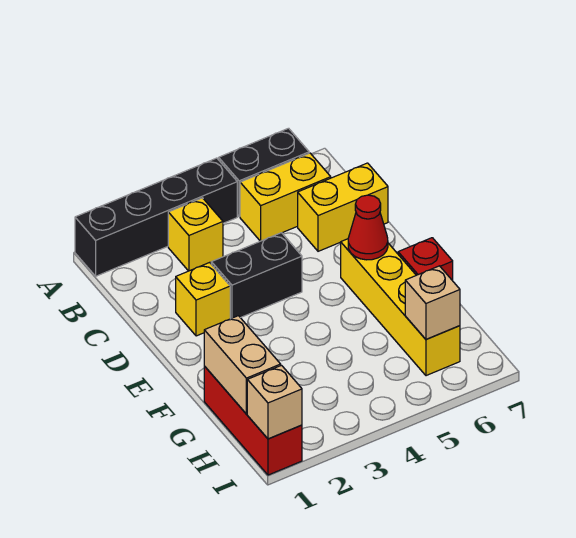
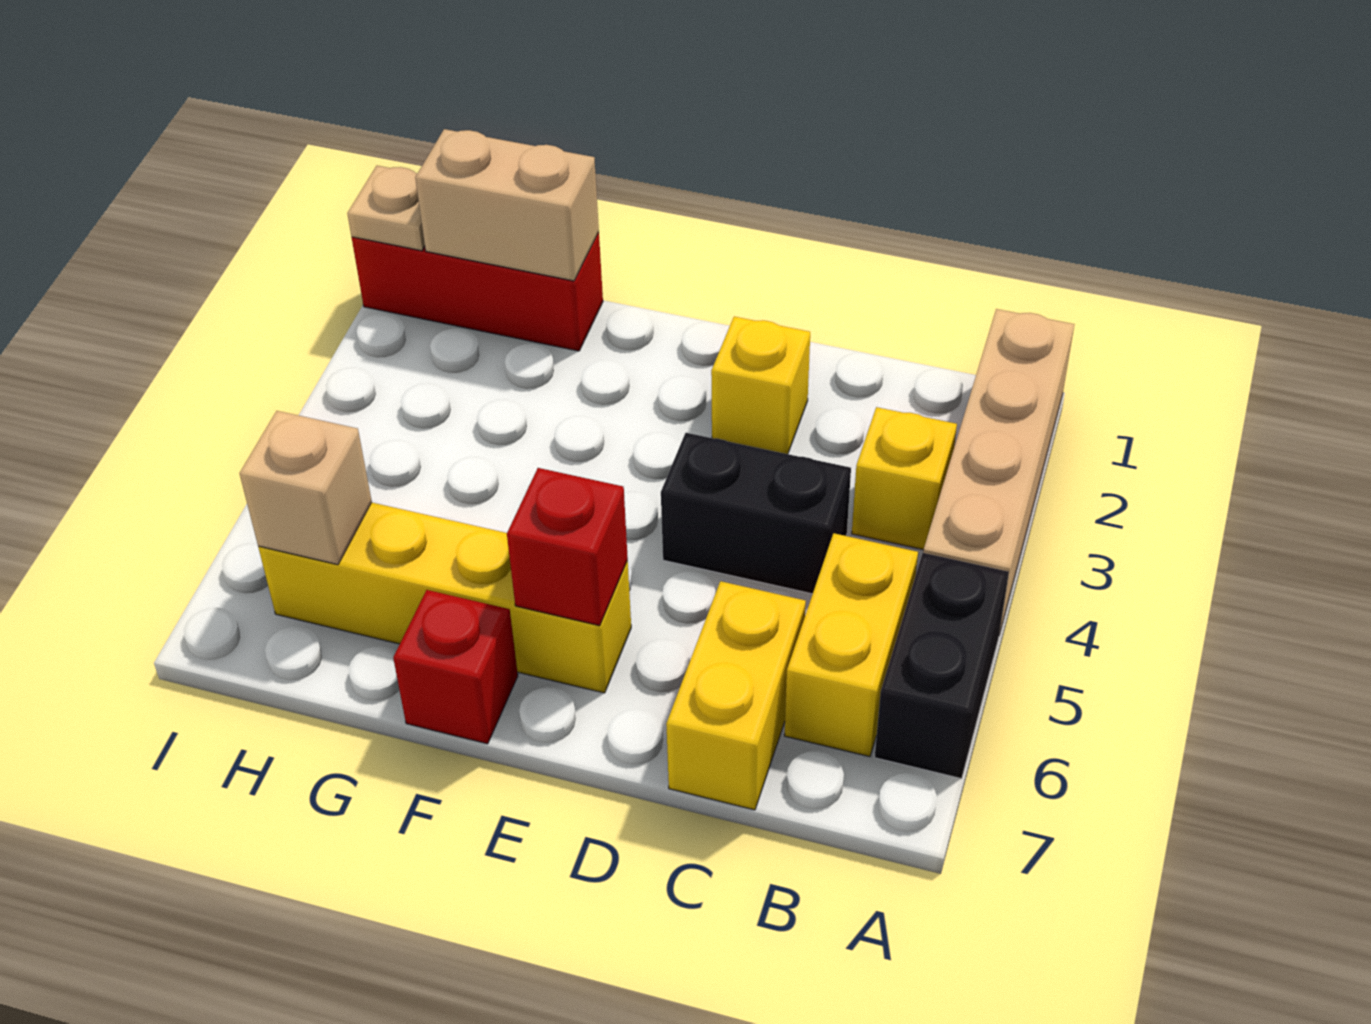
black brick A1:A4 level 1 -> tan brick A1:A4 level 1
black brick D3:D4 level 1 -> black brick C4:D4 level 1
red cone E6 level 2 -> red brick E6 level 2
tan brick I1 level 2 -> tan plate I1 level 2

